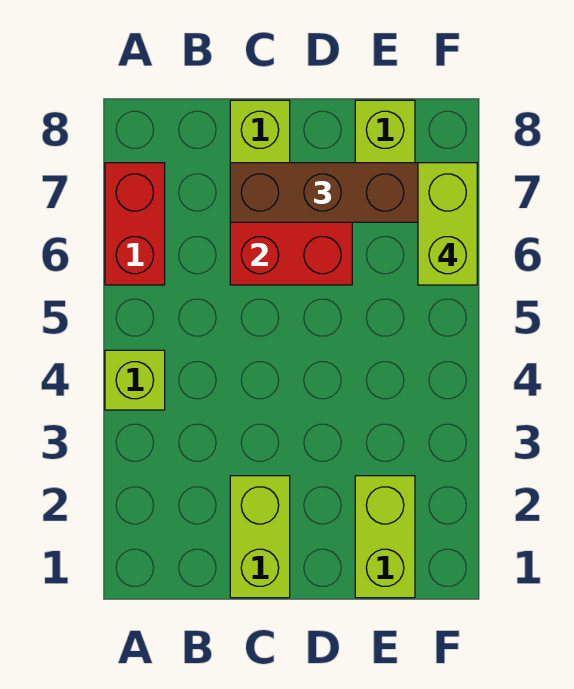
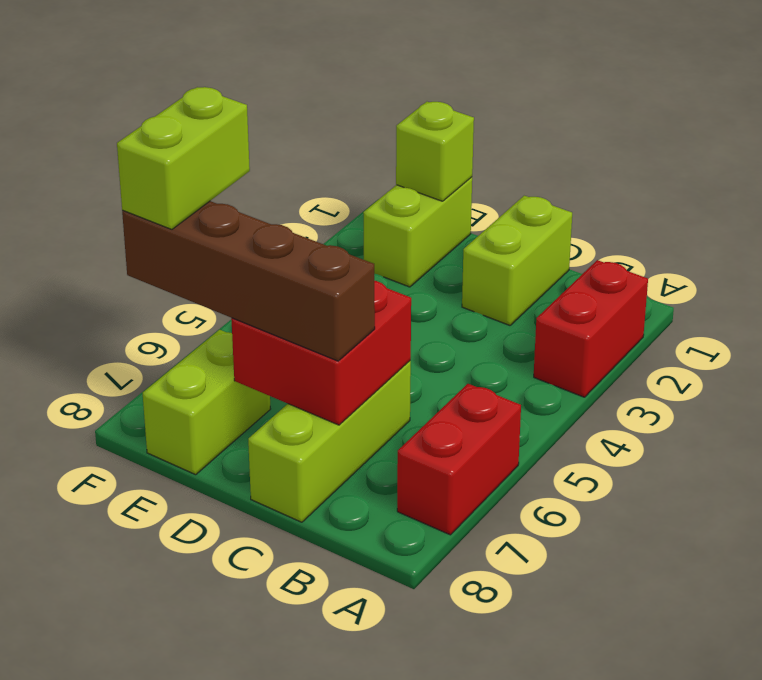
none -> red brick A2:A3 level 1
lime brick A4 level 1 -> lime brick E1 level 2

